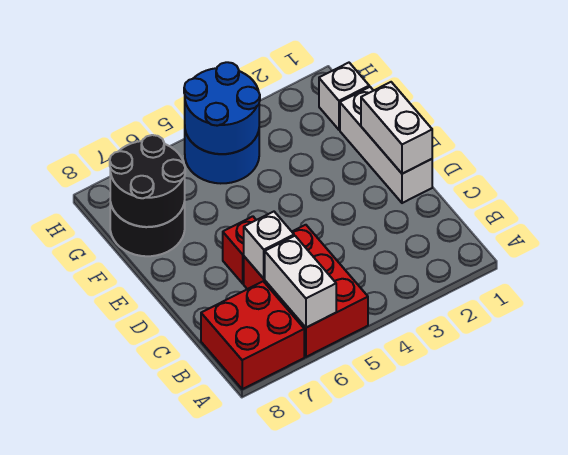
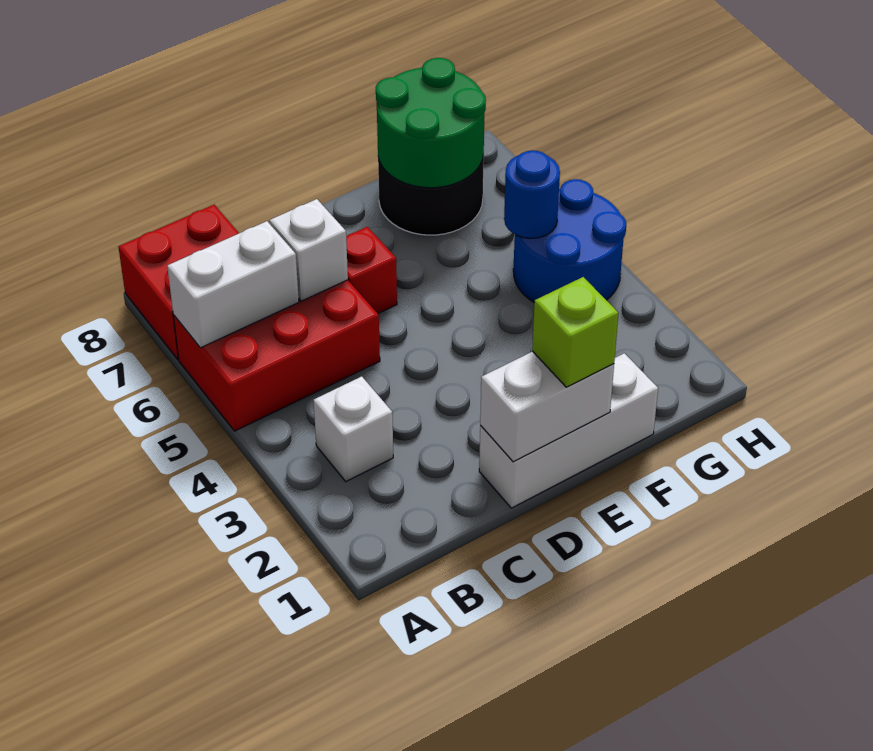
none -> lime brick E1 level 3
black round brick F7:G8 level 2 -> green round brick F7:G8 level 2
white brick G1 level 1 -> white brick B3 level 1
blue round brick G4:H5 level 2 -> blue round brick G5 level 2

